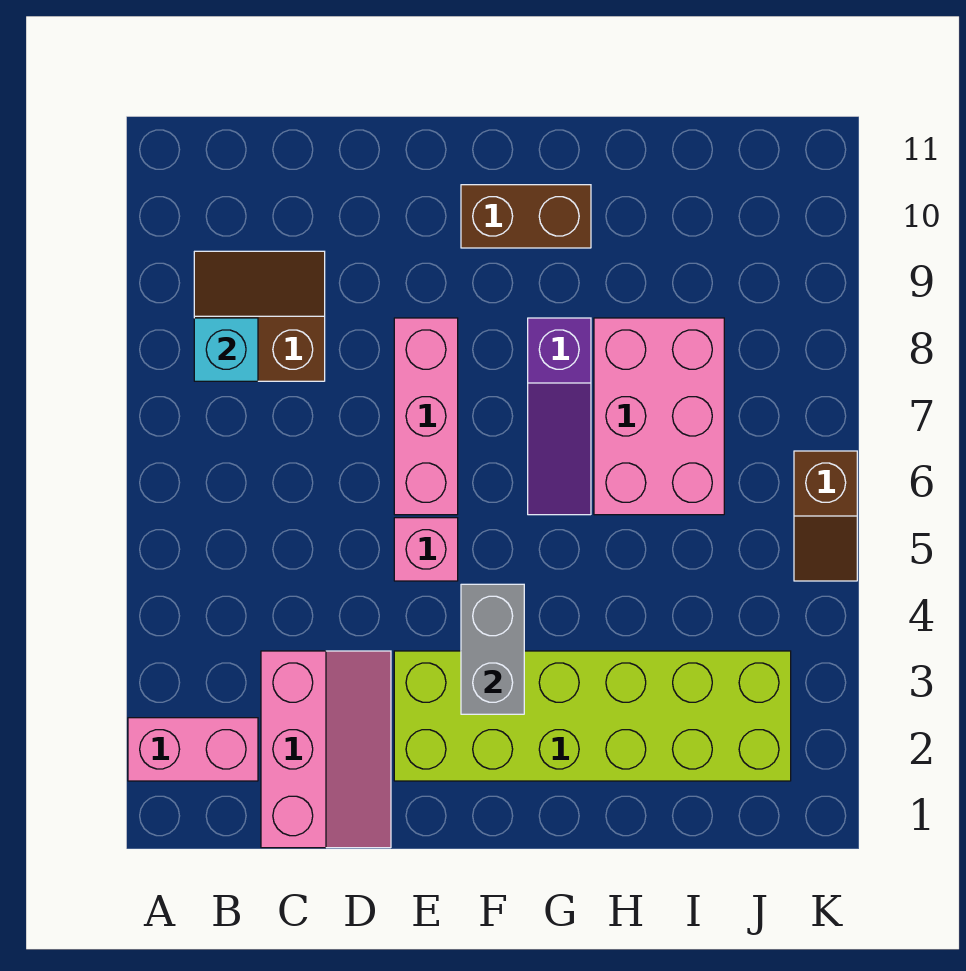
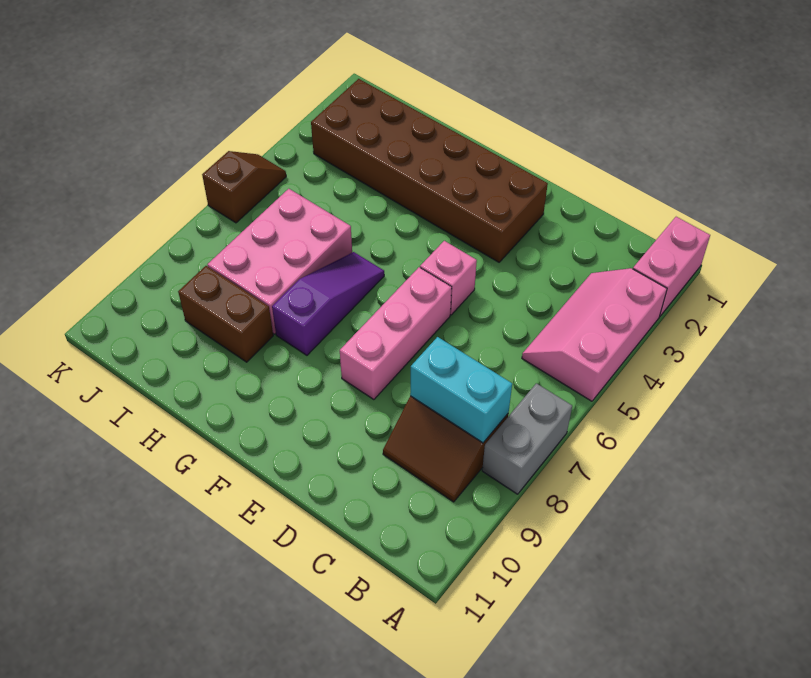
pink brick A2:B2 level 1 -> pink brick A1:A2 level 1
cyan brick B8 level 2 -> cyan brick B8:C8 level 2
pink slope C1:D3 level 1 top C -> pink slope A3:B5 level 1 top A
lime brick E2:J3 level 1 -> brown brick E2:J3 level 1
grey brick F3:F4 level 2 -> grey brick A7:A8 level 1
brown brick F10:G10 level 1 -> brown brick H9:I9 level 1

